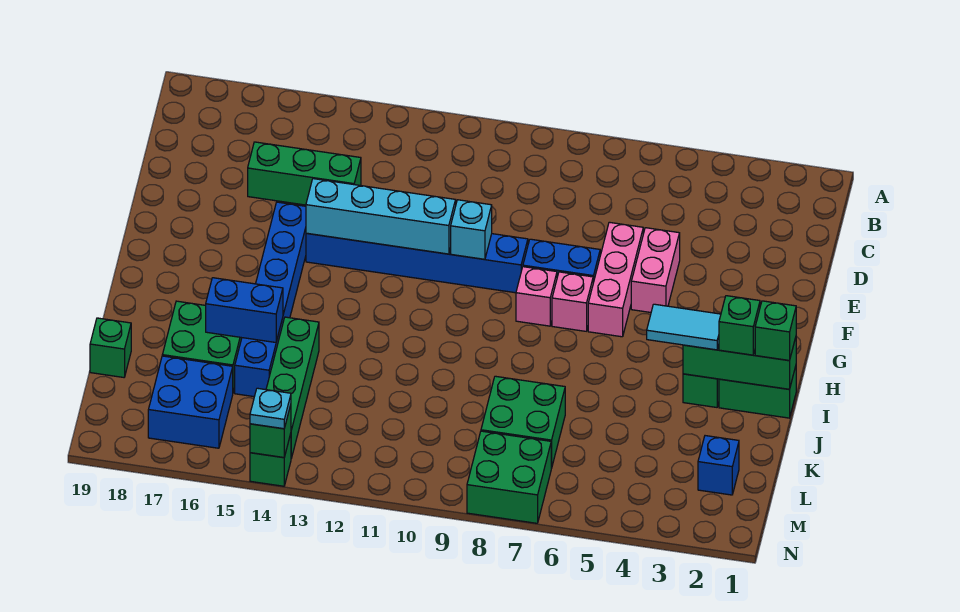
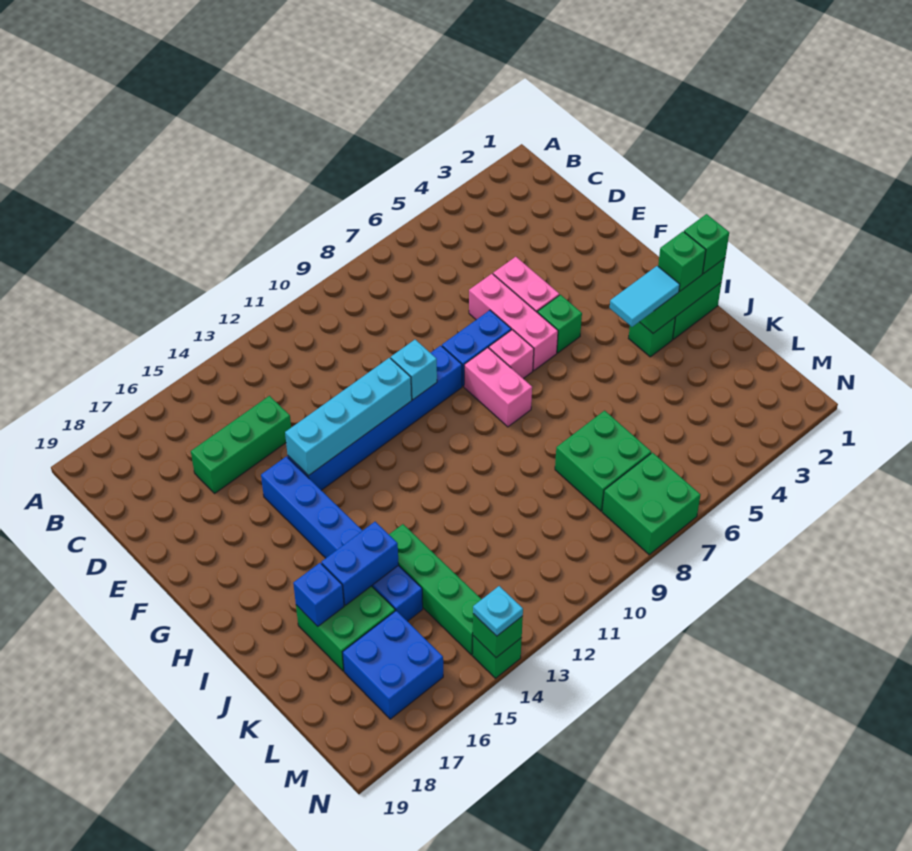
pink brick G8 level 1 -> pink brick G8:H8 level 1
green brick K19 level 1 -> green brick G5 level 1
blue brick L2 level 1 -> blue brick J17 level 2

